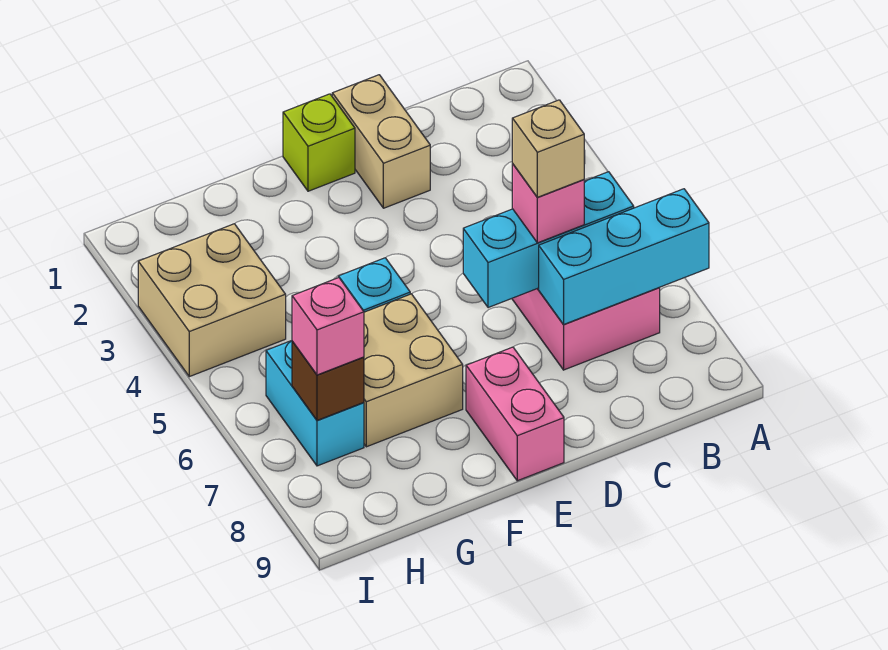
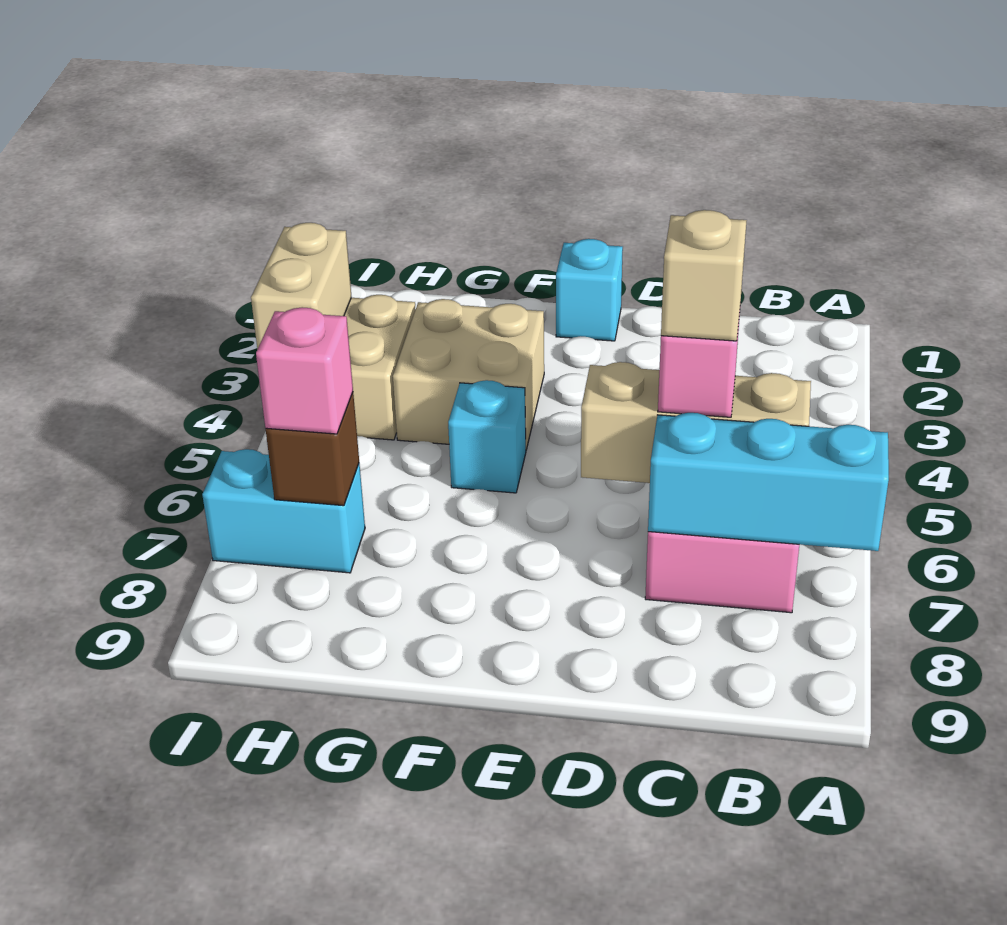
cyan brick B6:D6 level 2 -> tan brick B6:D6 level 2
tan brick D1:D2 level 1 -> tan brick I3:I4 level 2
lime brick E1 level 1 -> cyan brick E1 level 1
pink brick E8:E9 level 1 -> none
tan brick F6:G7 level 1 -> tan brick F3:G4 level 1
cyan brick H6:H7 level 1 -> cyan brick H7:I7 level 1

